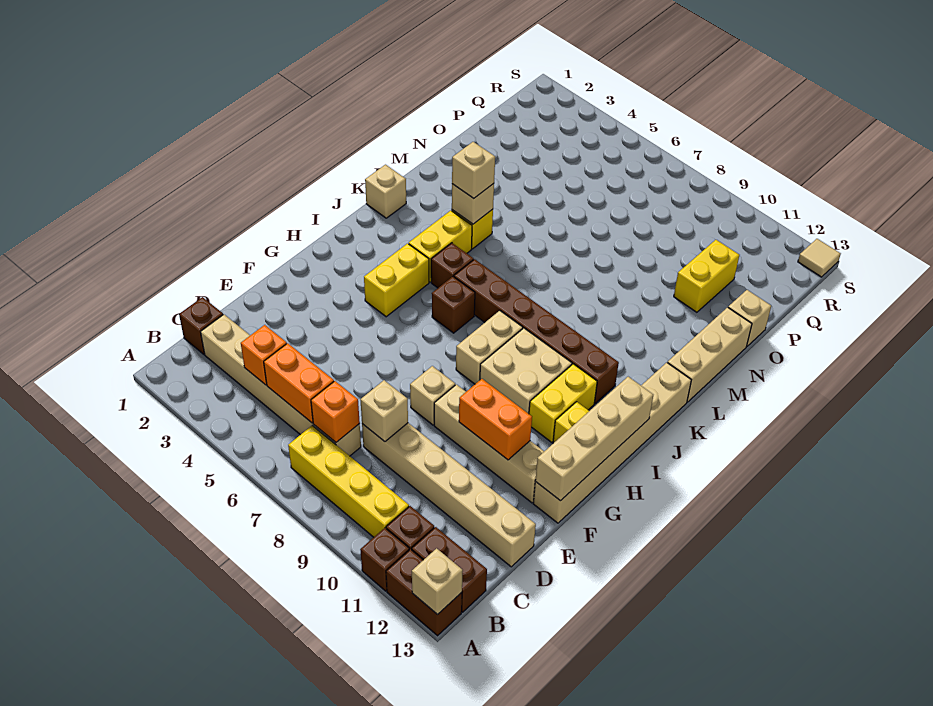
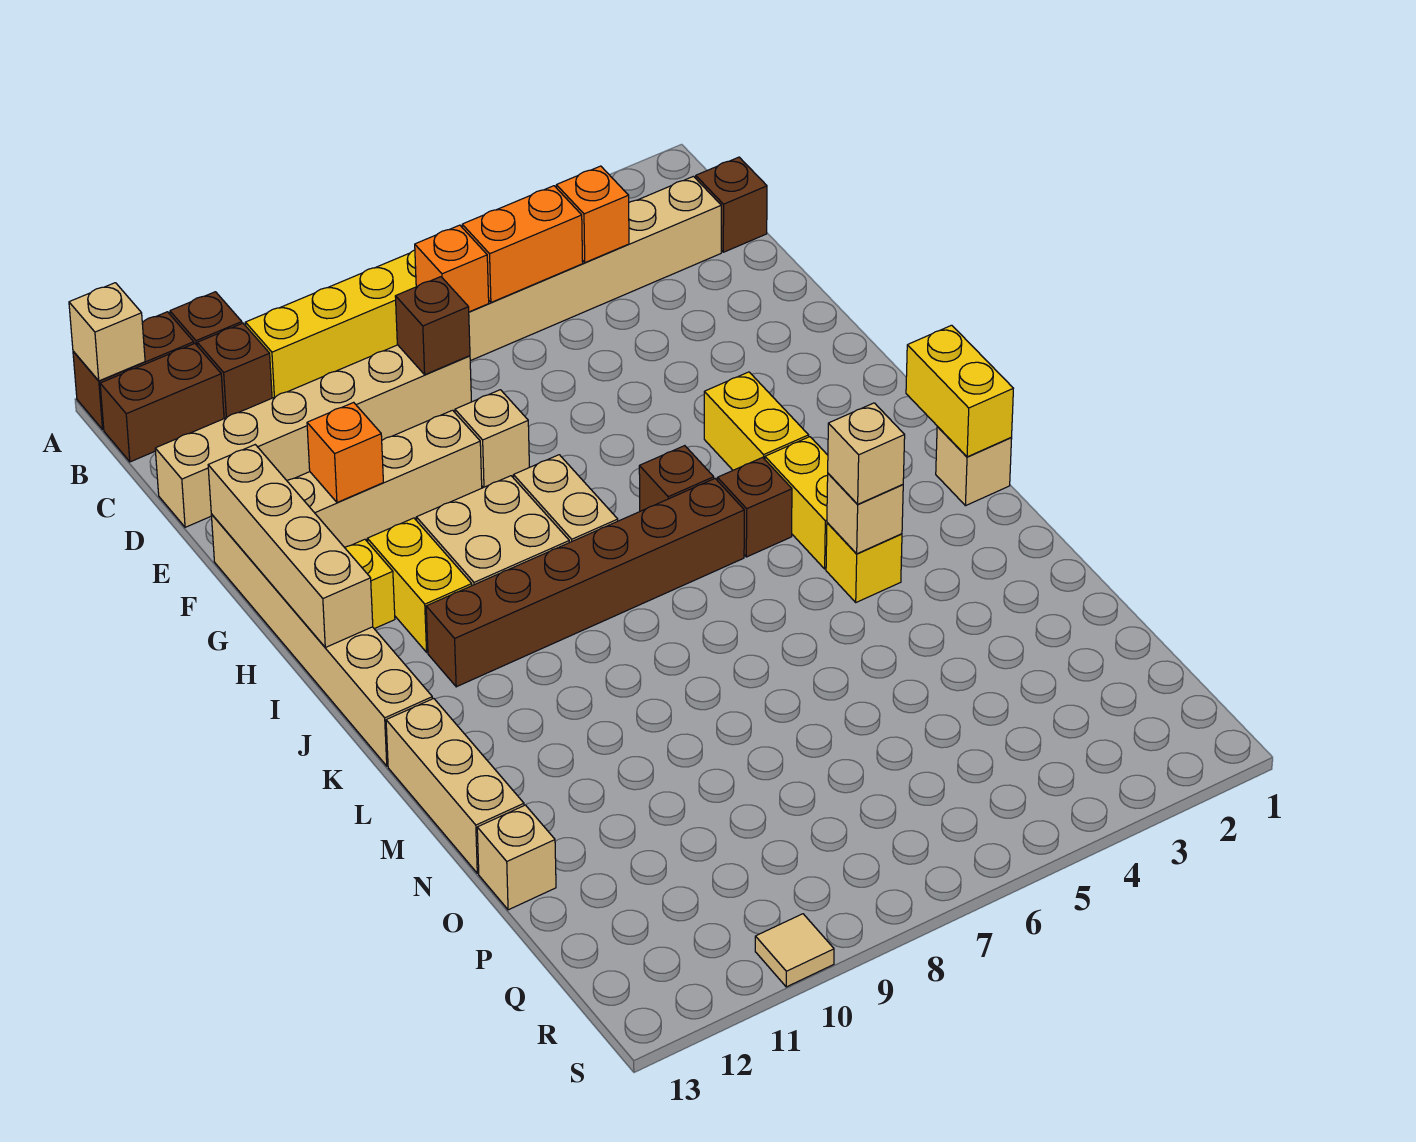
tan brick D8 level 2 -> brown brick D8 level 2
orange brick F10:F11 level 2 -> orange brick F11 level 2
yellow brick O11:P11 level 1 -> yellow brick J1:K1 level 2
tan tile S13 level 1 -> tan tile S10 level 1

